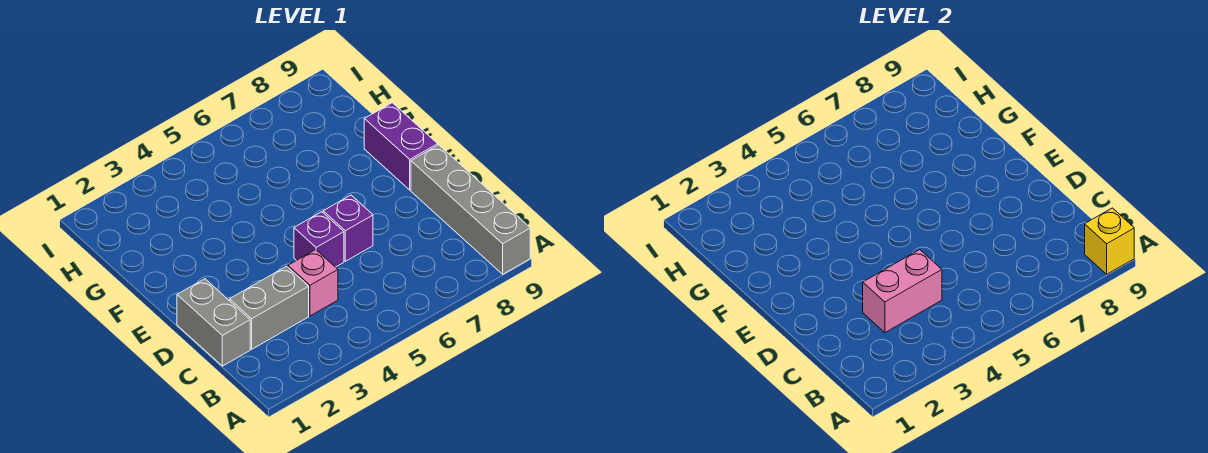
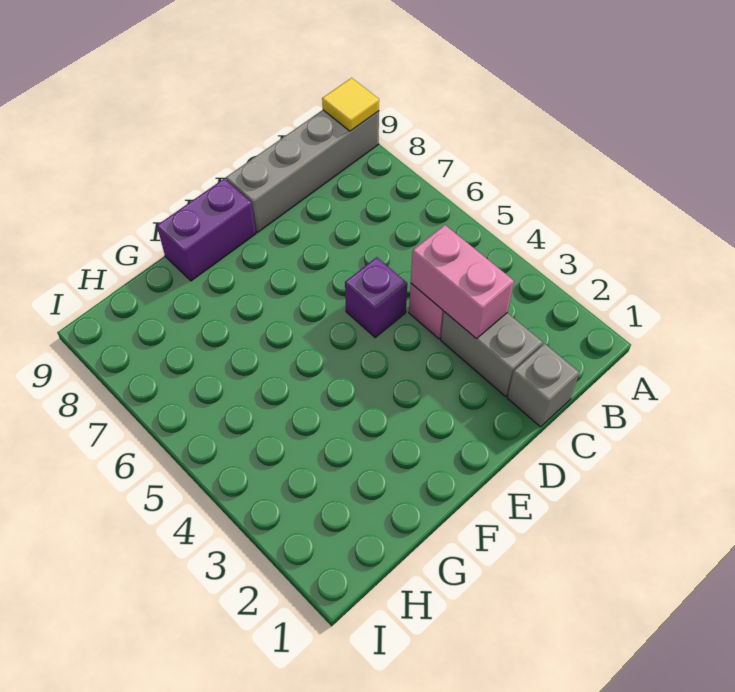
yellow brick A9 level 2 -> yellow tile A9 level 2
grey brick C1:D1 level 1 -> grey brick C1 level 1
purple brick D6 level 1 -> none

